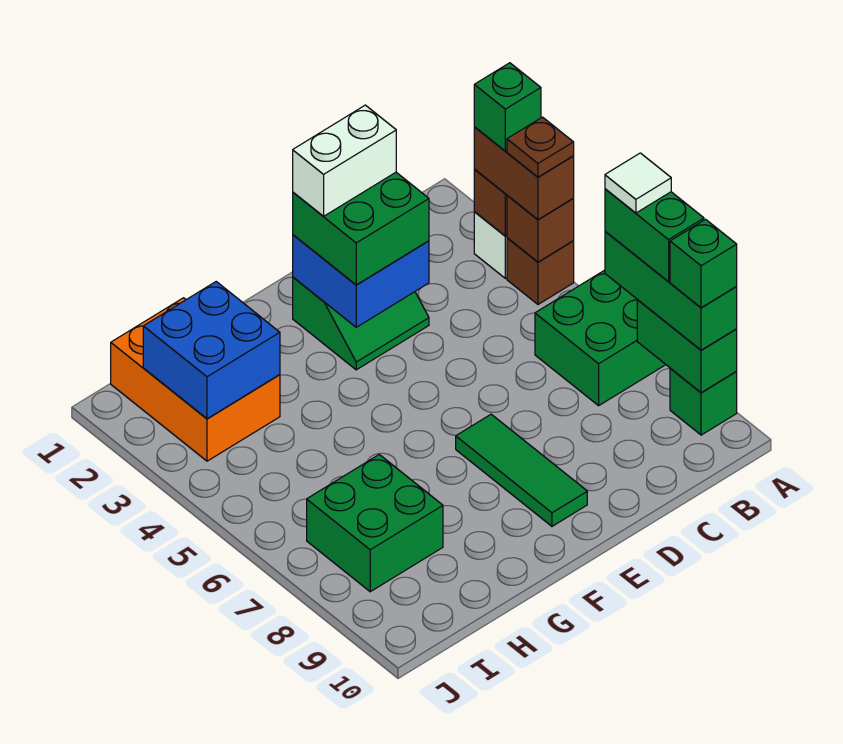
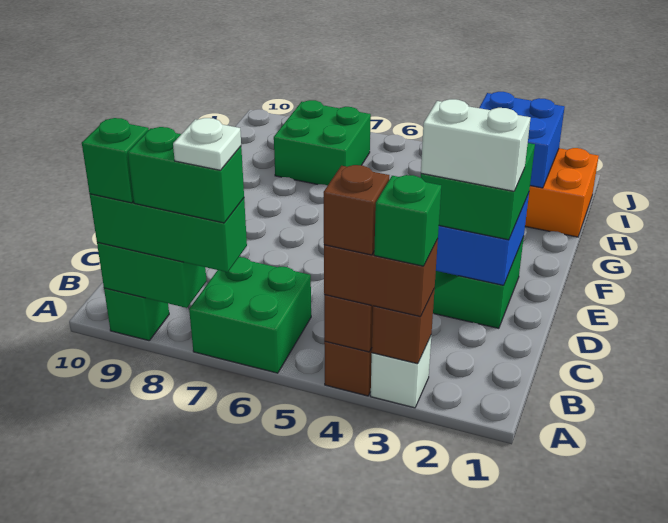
brown plate A4 level 4 -> brown brick A4 level 4
white tile A7 level 5 -> white plate A7 level 5
white brick D2:E2 level 4 -> white brick D2:D3 level 4
green tile E7:E9 level 1 -> none

